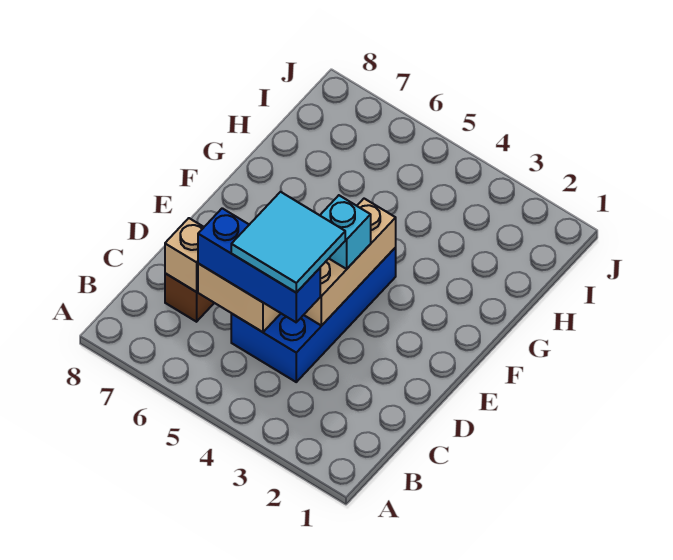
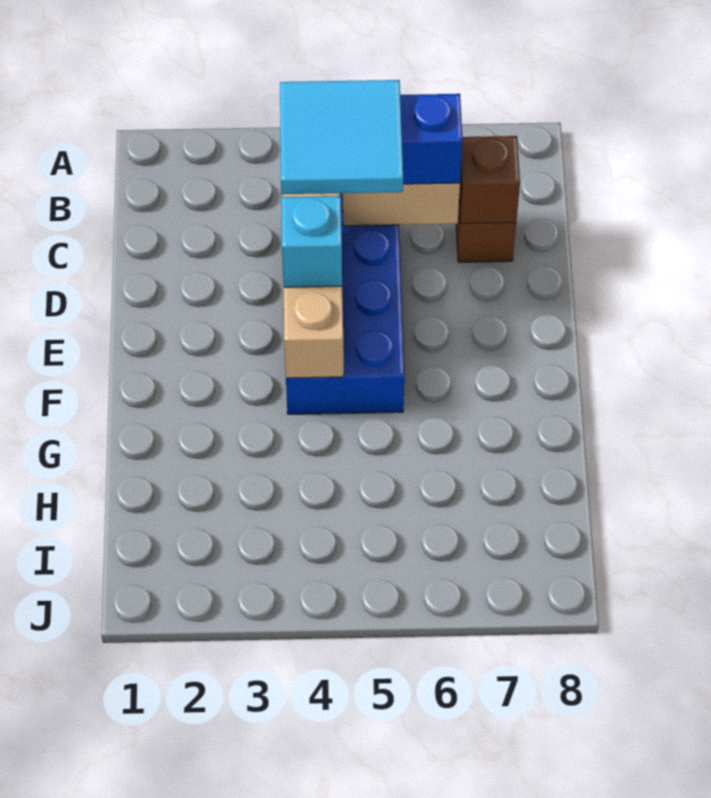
tan brick C7 level 2 -> brown brick C7 level 2

